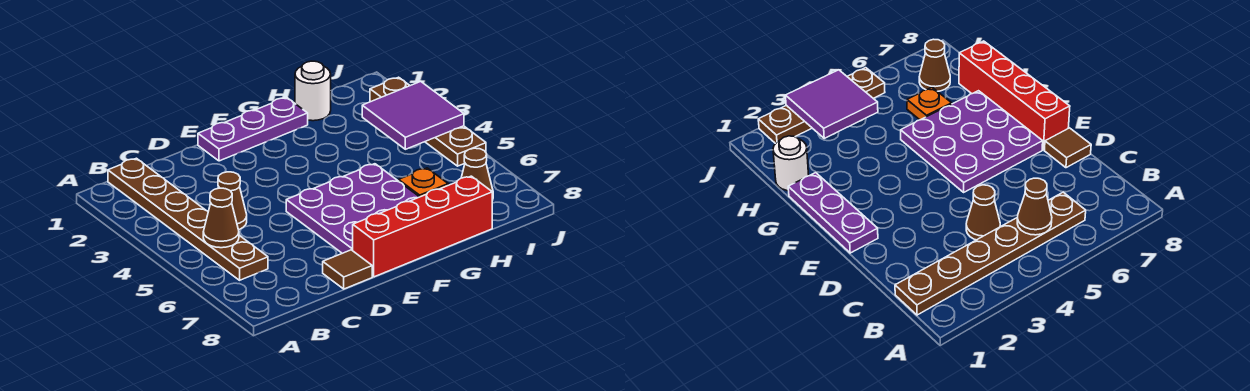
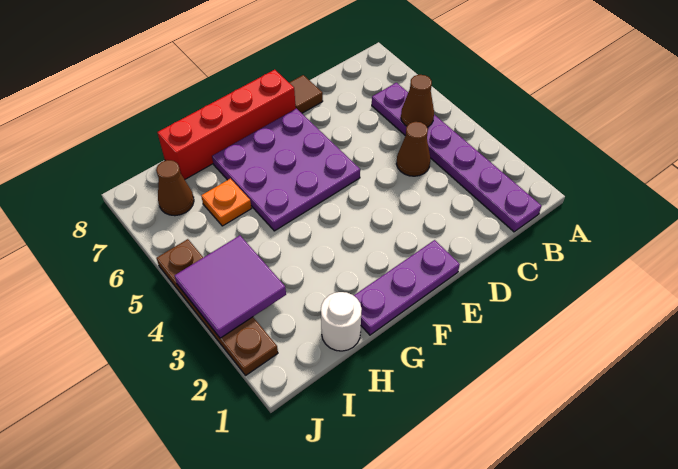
brown plate B1:B6 level 1 -> purple plate B1:B6 level 1

